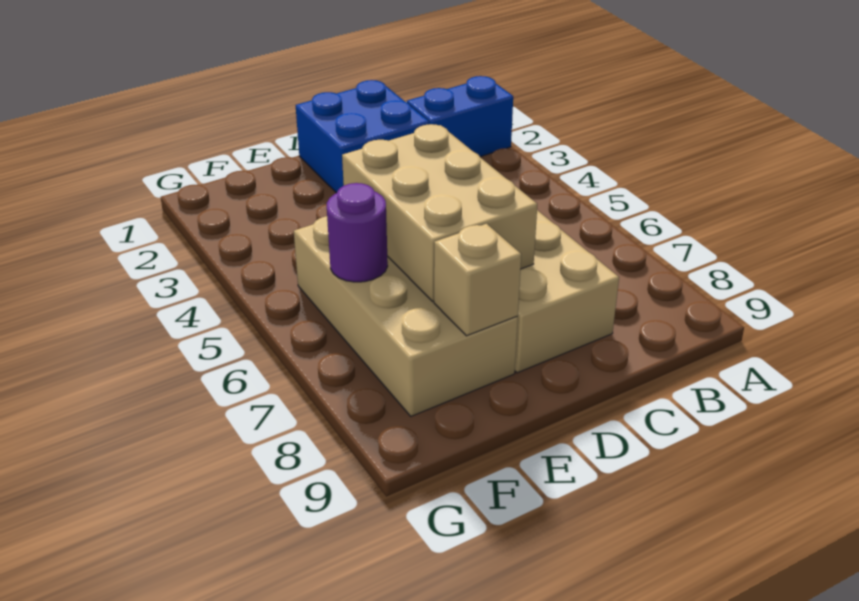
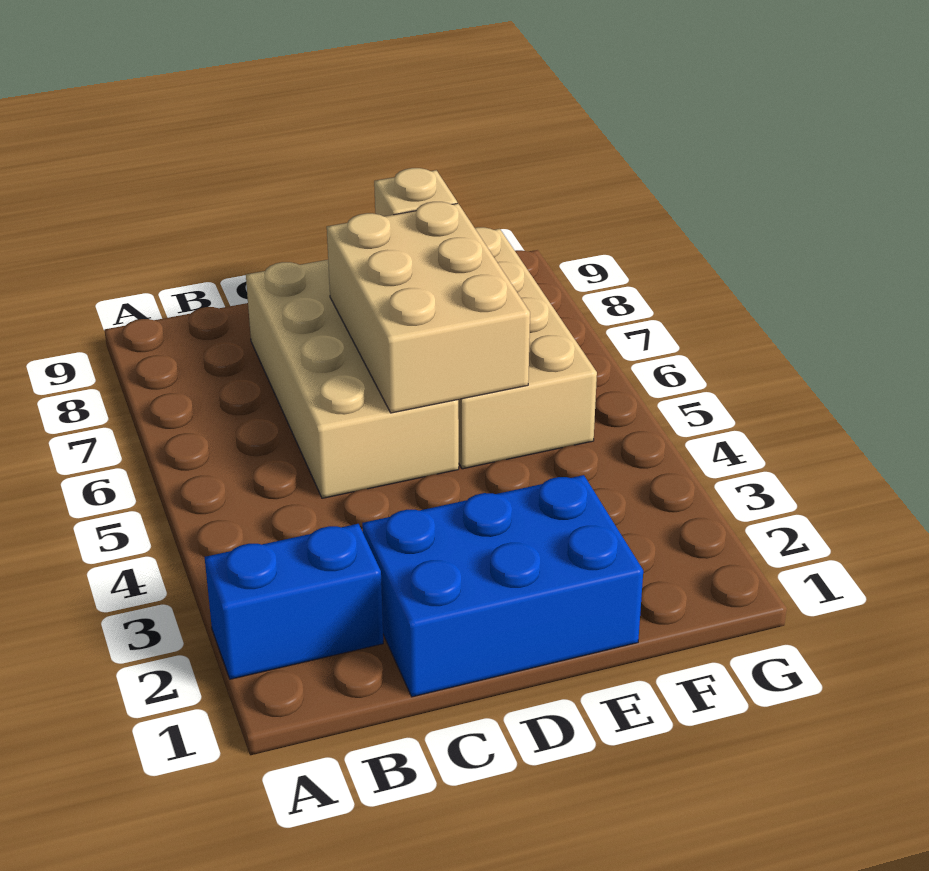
blue brick C1:D2 level 1 -> blue brick C1:E2 level 1
purple round brick F6 level 2 -> none

